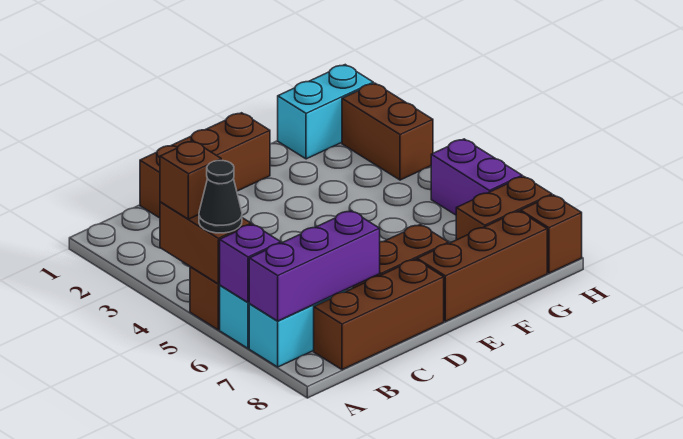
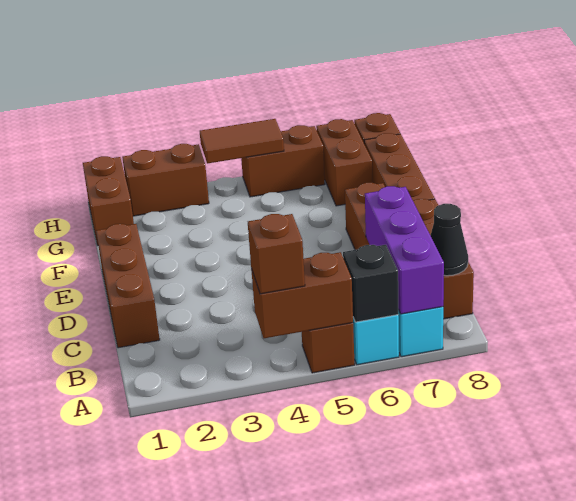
black cone A5 level 3 -> black cone B8 level 2
purple brick A6 level 2 -> black brick A6 level 2
cyan brick G1:H1 level 1 -> brown brick G1:H1 level 1
none -> brown tile H4:H5 level 2
purple brick H5:H6 level 1 -> brown brick H5:H6 level 1

